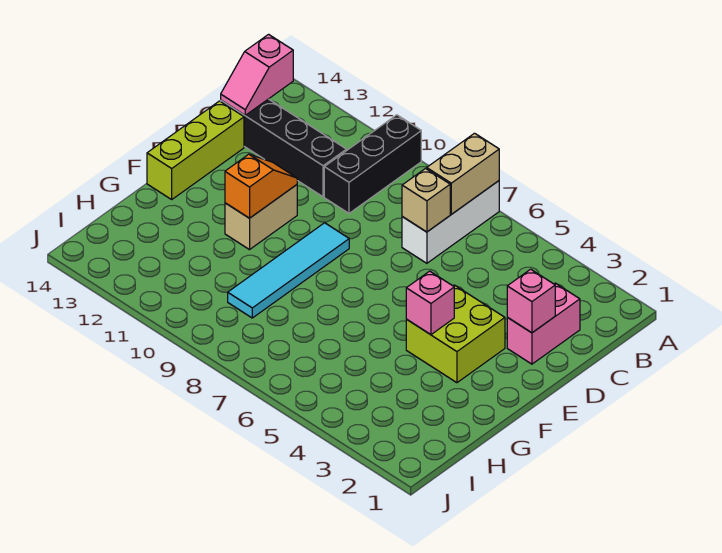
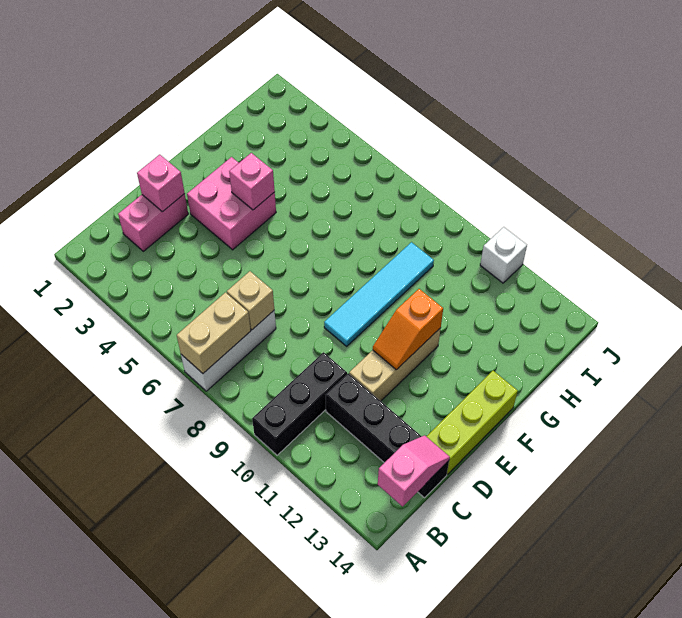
lime brick E3:F4 level 1 -> pink brick E3:F4 level 1
tan brick E11:F11 level 1 -> tan brick D11:F11 level 1
none -> white brick J11 level 1

